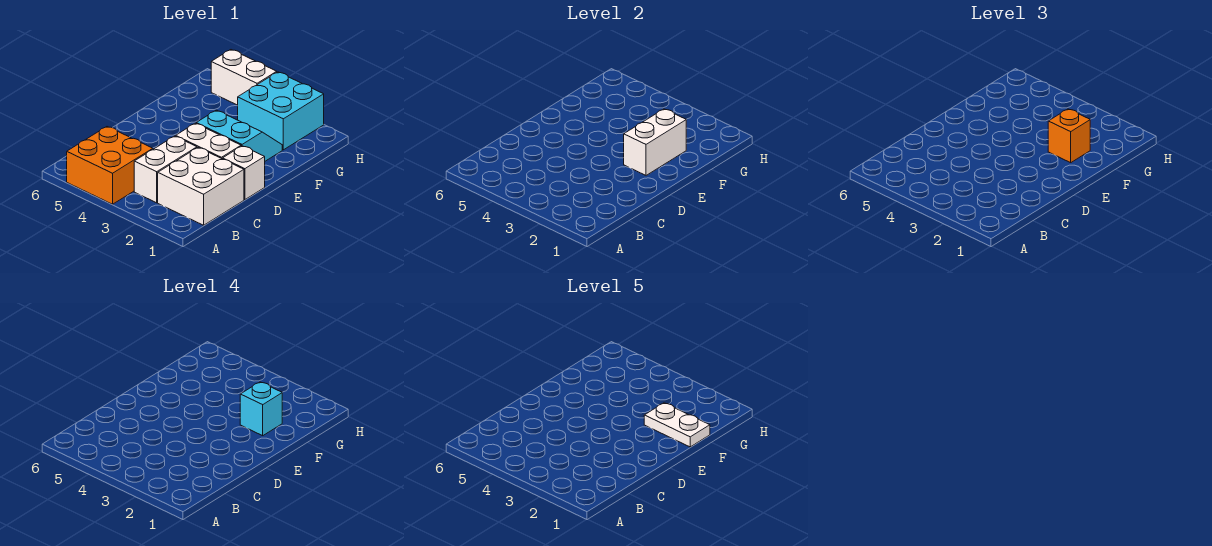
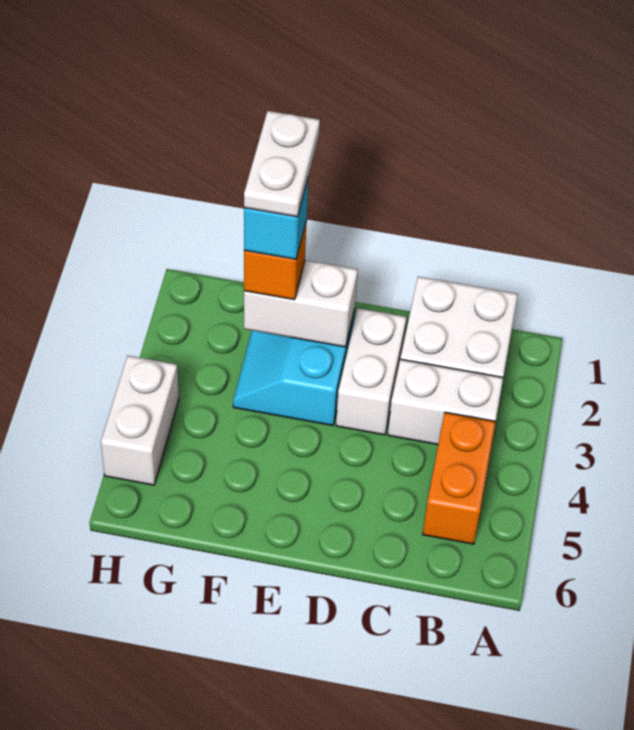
orange brick A4:B5 level 1 -> orange brick B4:B5 level 1
white brick D1 level 1 -> none
cyan brick G2:H3 level 1 -> none

